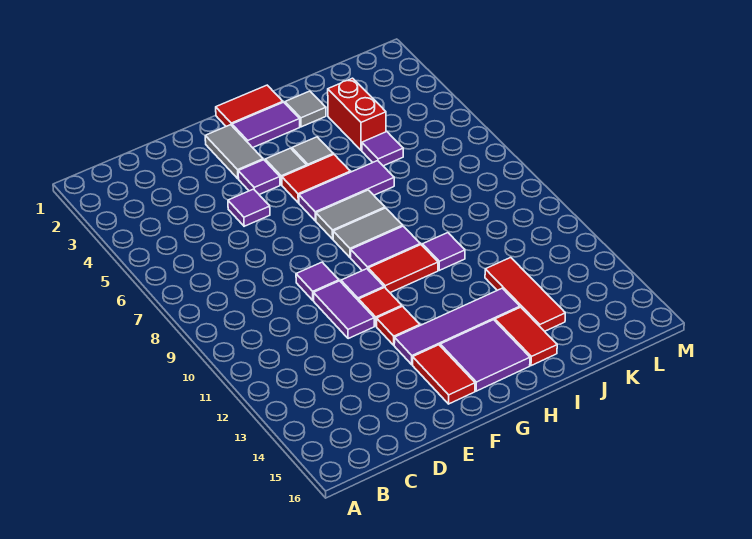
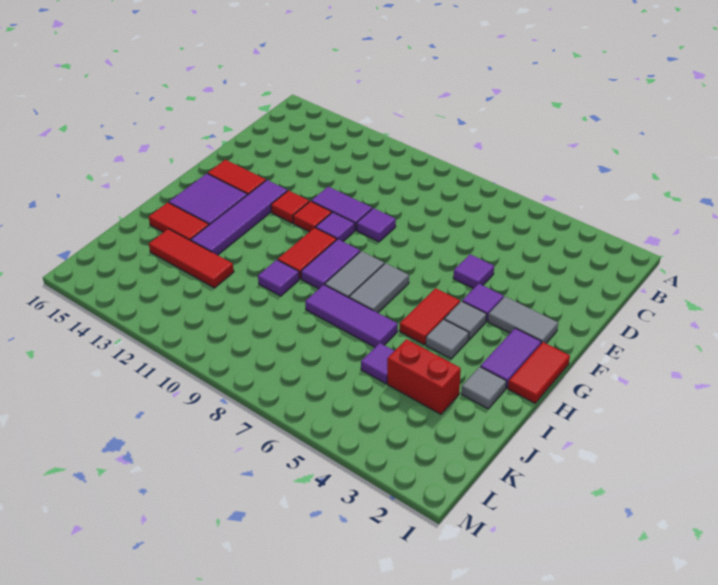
purple tile G6:I6 level 1 -> purple tile I6:I8 level 1

